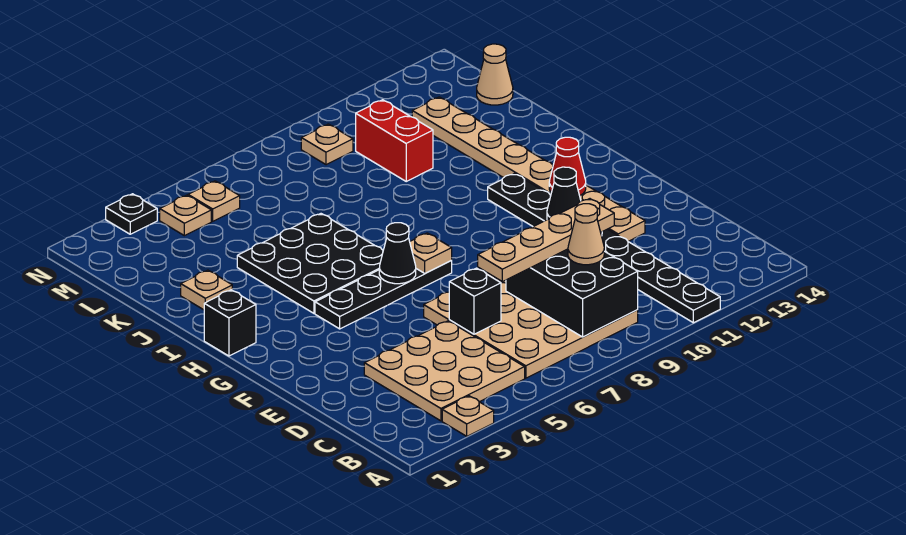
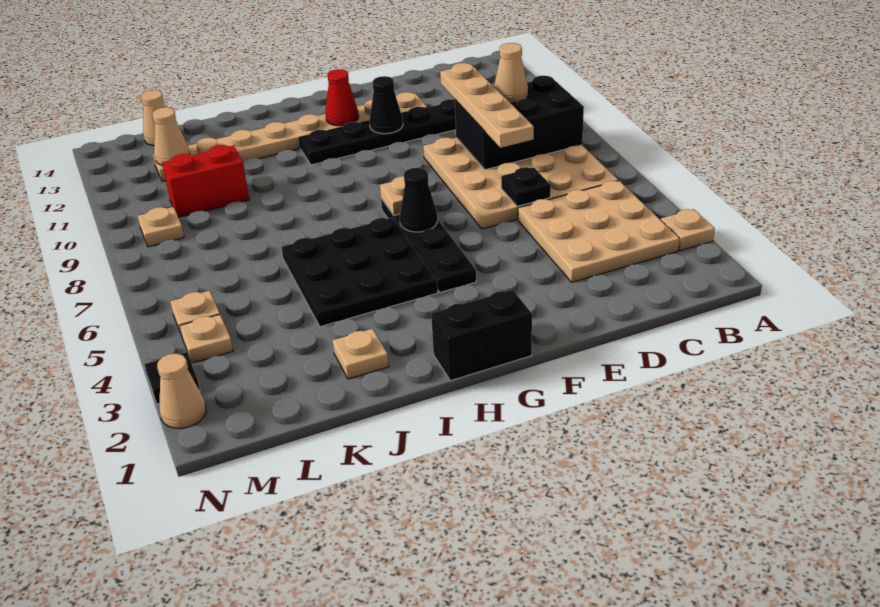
black brick D6 level 2 -> black plate D6 level 2
black brick H1 level 1 -> black brick G1:H1 level 1
none -> tan cone L12 level 2
none -> tan cone N2 level 1

